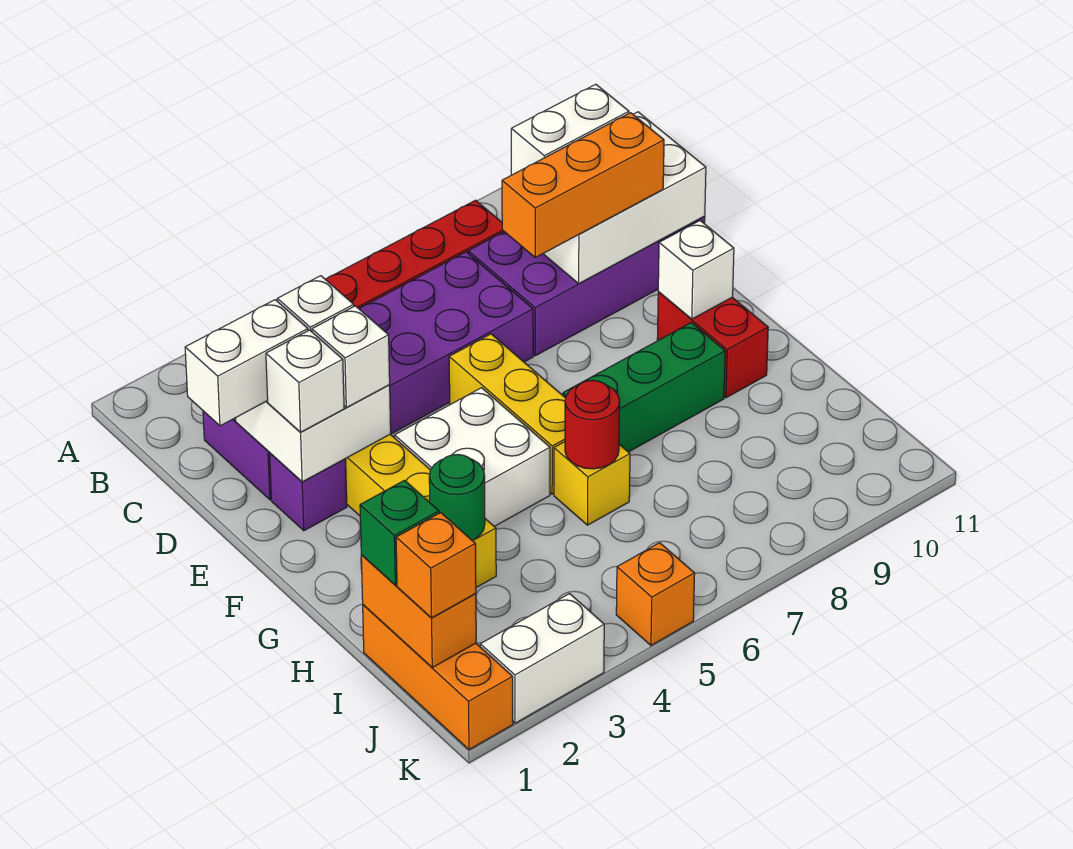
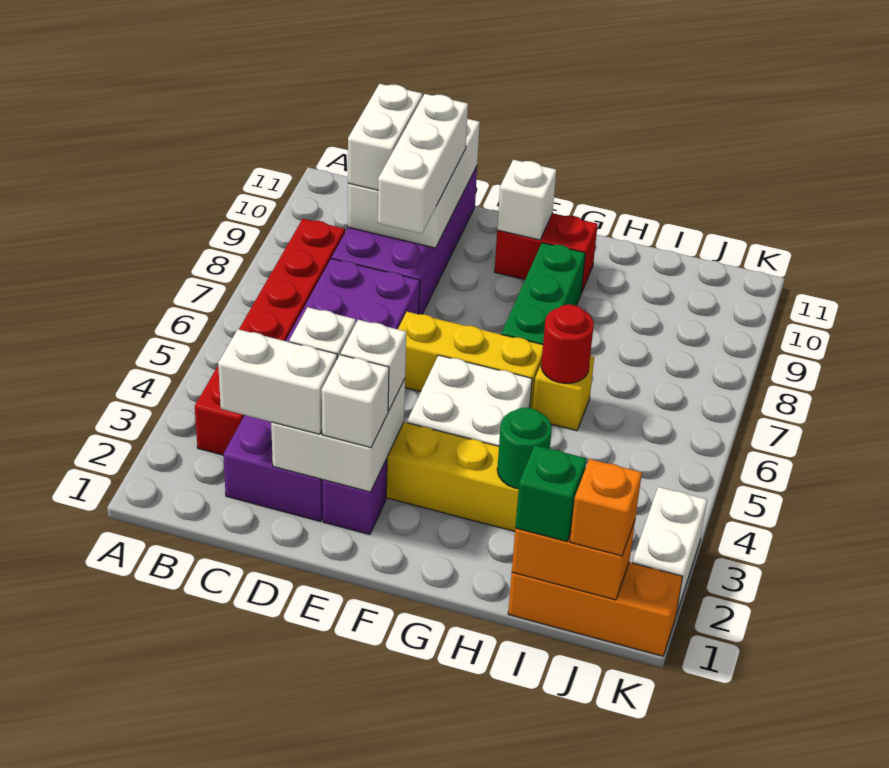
white brick D1:D2 level 3 -> white brick C2:D2 level 3
orange brick D8:D10 level 3 -> white brick D8:D10 level 3
orange brick K5 level 1 -> none

